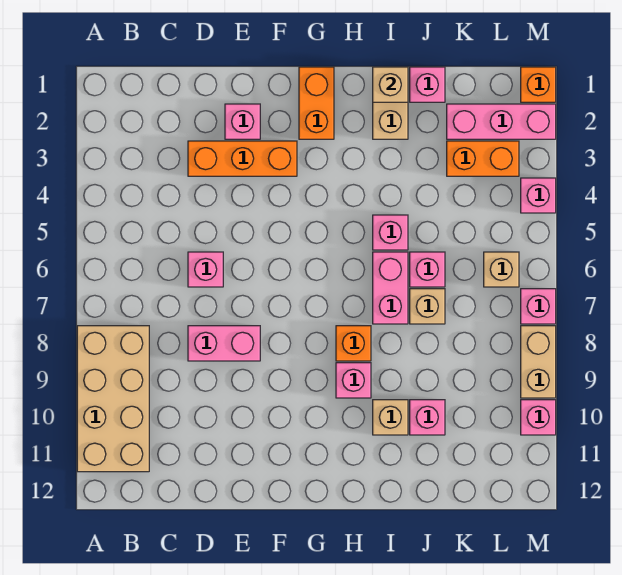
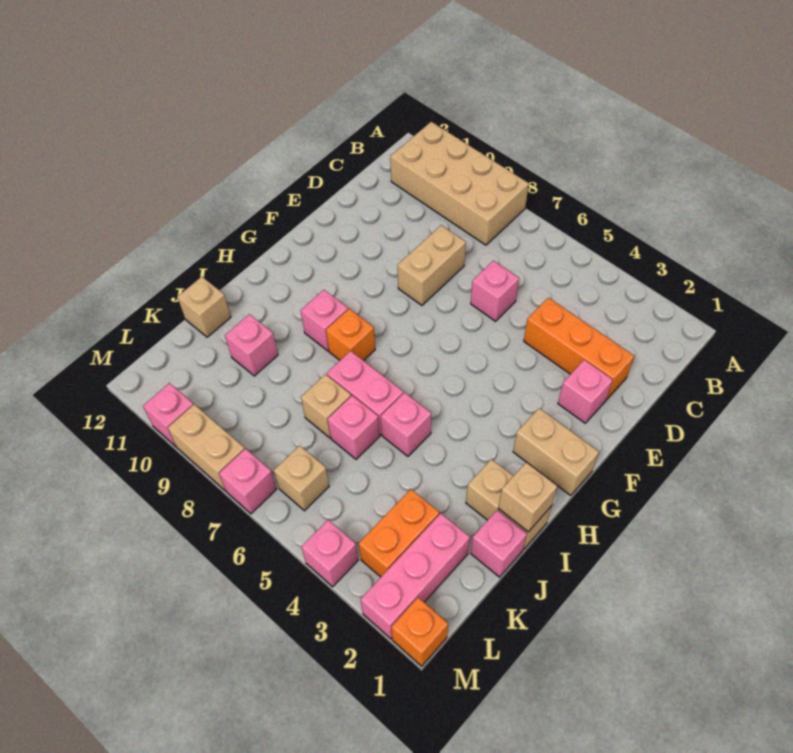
orange brick D3:F3 level 1 -> orange brick D2:D4 level 1
pink brick D8:E8 level 1 -> tan brick D8:E8 level 1
orange brick G1:G2 level 1 -> tan brick G1:G2 level 1
tan brick I10 level 1 -> tan brick J12 level 1

